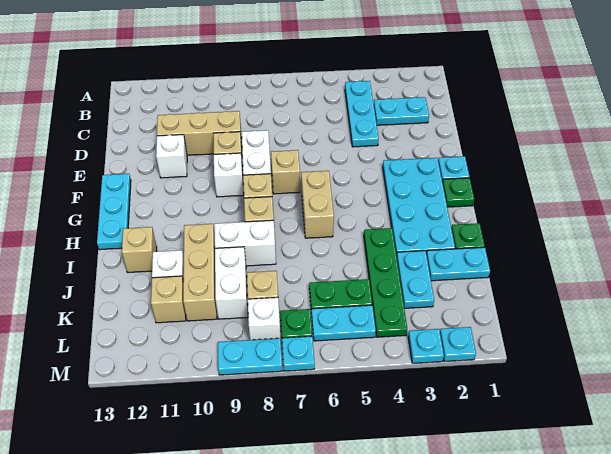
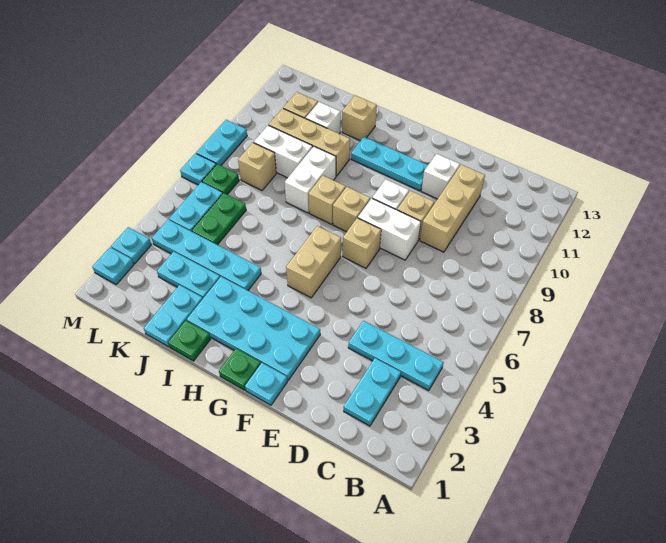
cyan plate F13:H13 level 1 -> cyan plate F11:H11 level 1
tan brick G6:H6 level 1 -> tan brick G5:G6 level 1
green plate I4:L4 level 1 -> cyan plate I4:L4 level 1
white brick L8 level 1 -> none

